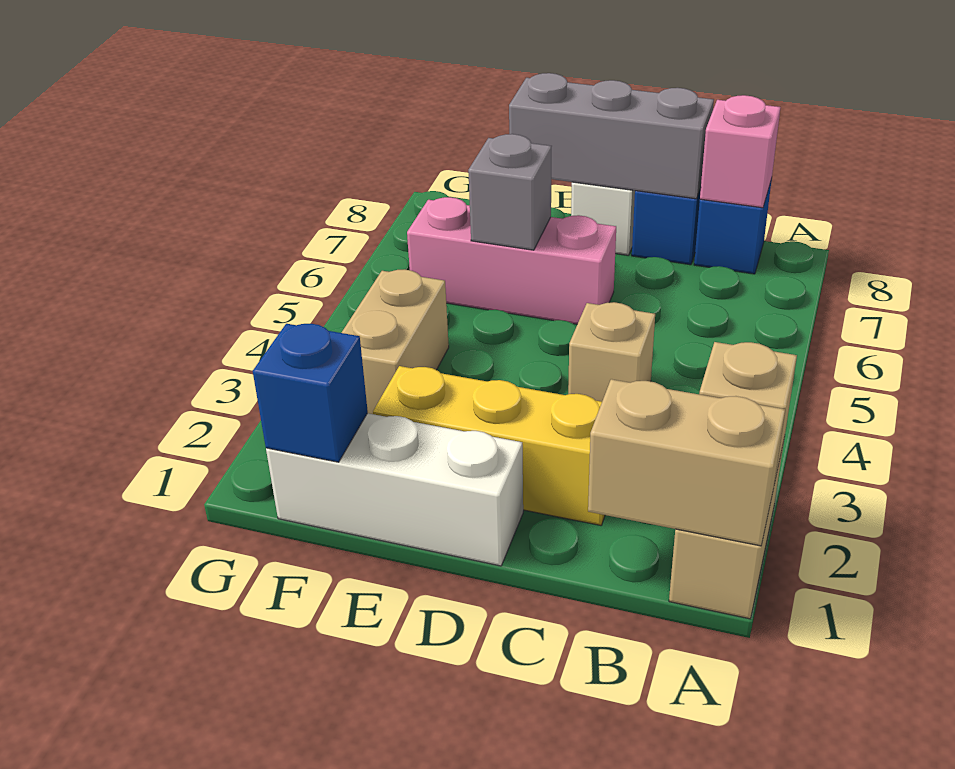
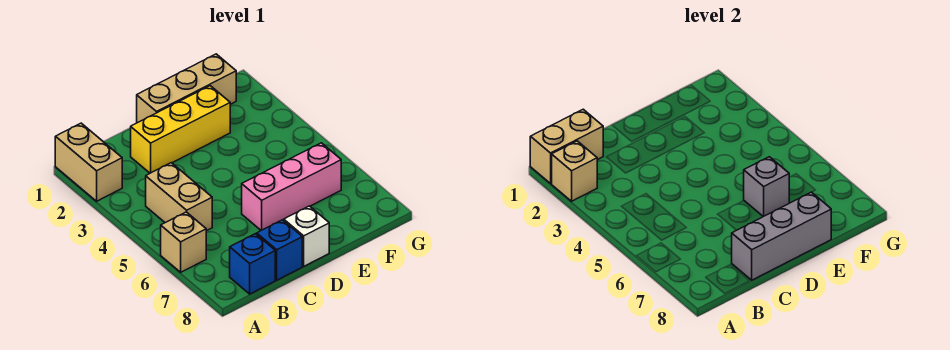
pink brick B8 level 2 -> none
tan brick C4 level 1 -> tan brick A6 level 1
white brick D1:F1 level 1 -> tan brick D1:F1 level 1
blue brick F1 level 2 -> none
tan brick F3:F4 level 1 -> tan brick B4:B5 level 1

